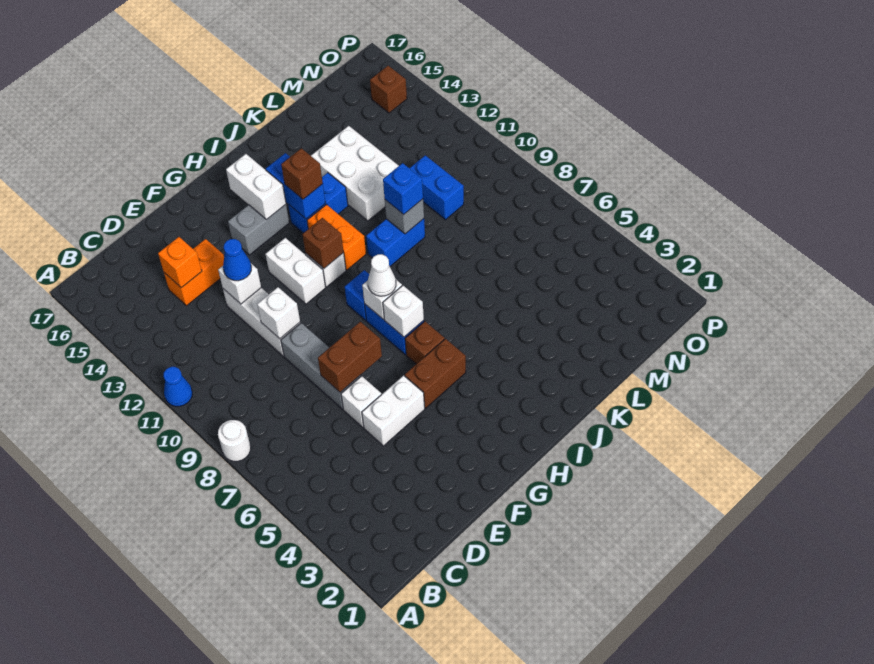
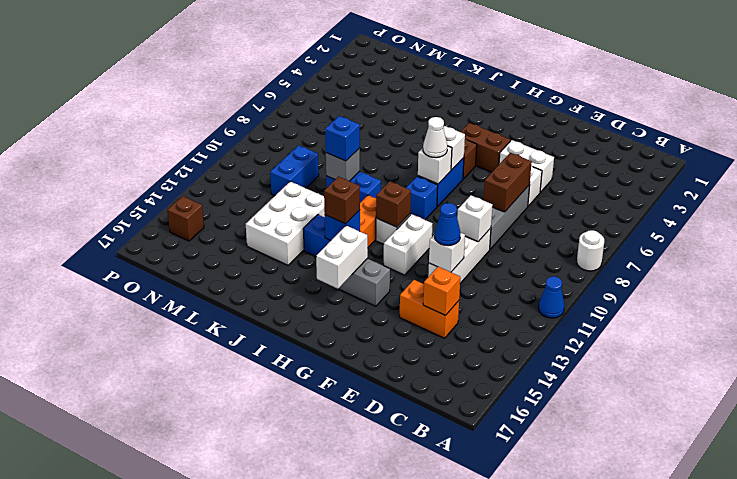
brown brick E7:F7 level 2 -> brown brick E7:E8 level 2
blue brick I13:I14 level 2 -> blue brick I13 level 2

